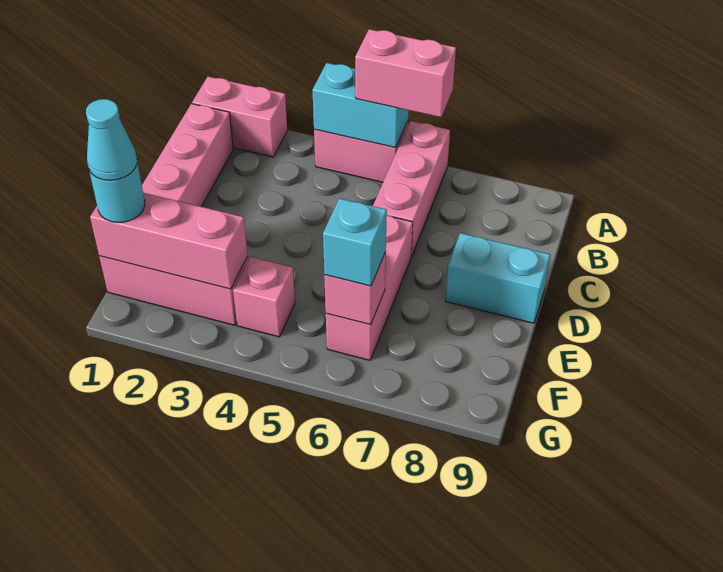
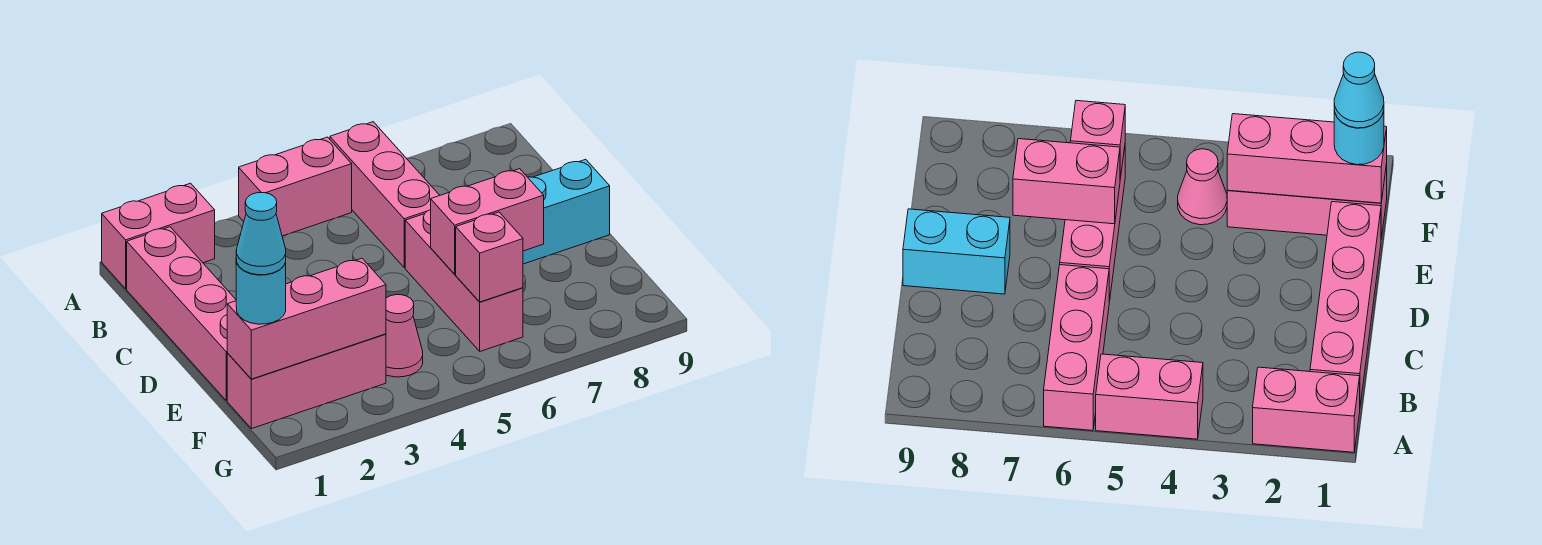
cyan brick A4:A5 level 2 -> none
pink brick A5:A6 level 3 -> pink brick E6:E7 level 2
pink brick F4 level 1 -> pink cone F4 level 1
cyan brick F6 level 3 -> none

